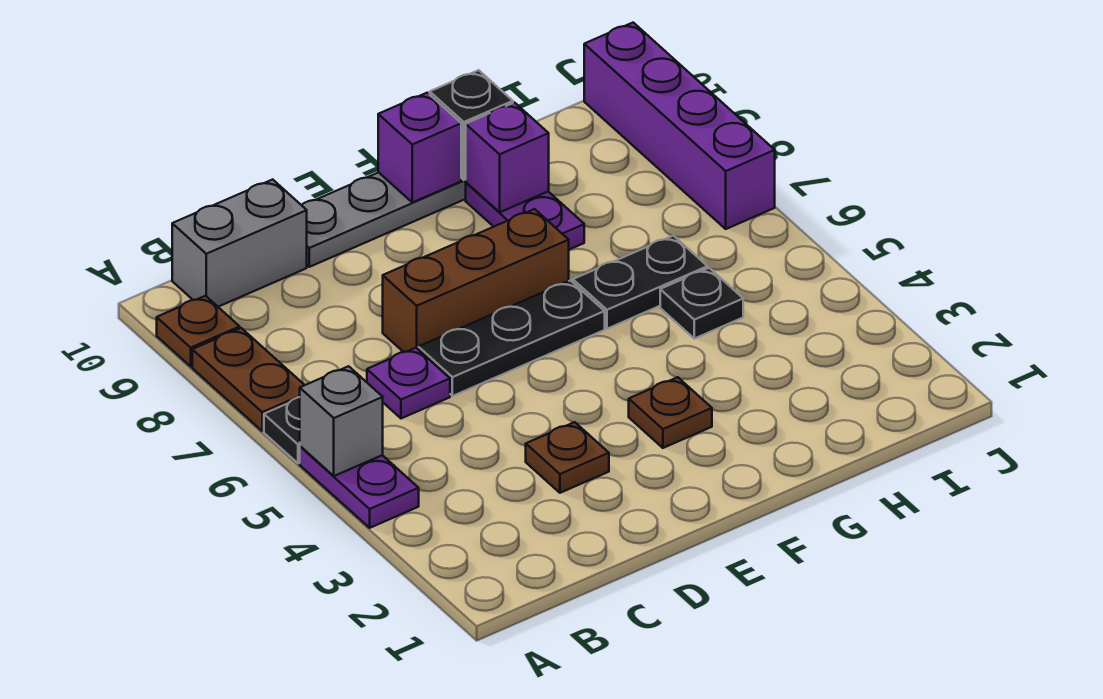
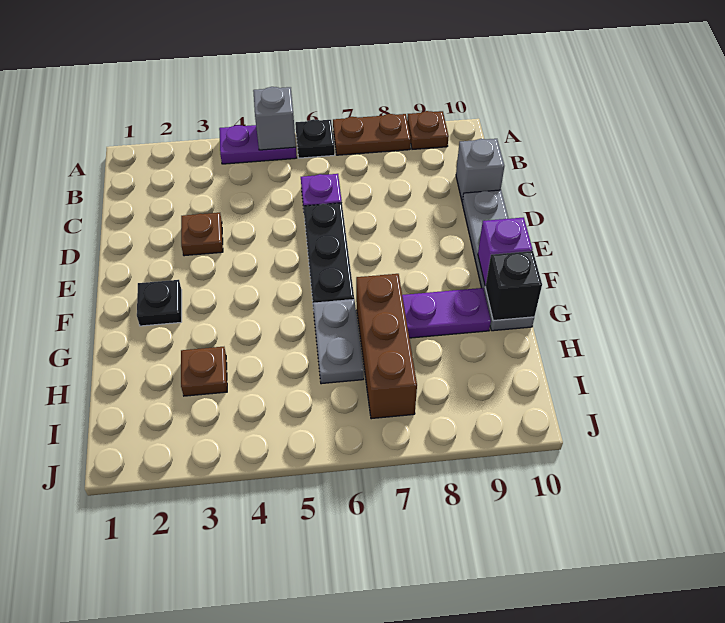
grey brick B10:C10 level 1 -> grey brick C10 level 1
brown brick D7:F7 level 1 -> brown brick G7:I7 level 1
brown plate F3 level 1 -> brown plate H3 level 1
black plate G6:H6 level 1 -> grey plate G6:H6 level 1
purple brick G9 level 2 -> none
black plate H5 level 1 -> black plate F2 level 1
purple brick J7:J10 level 1 -> none

